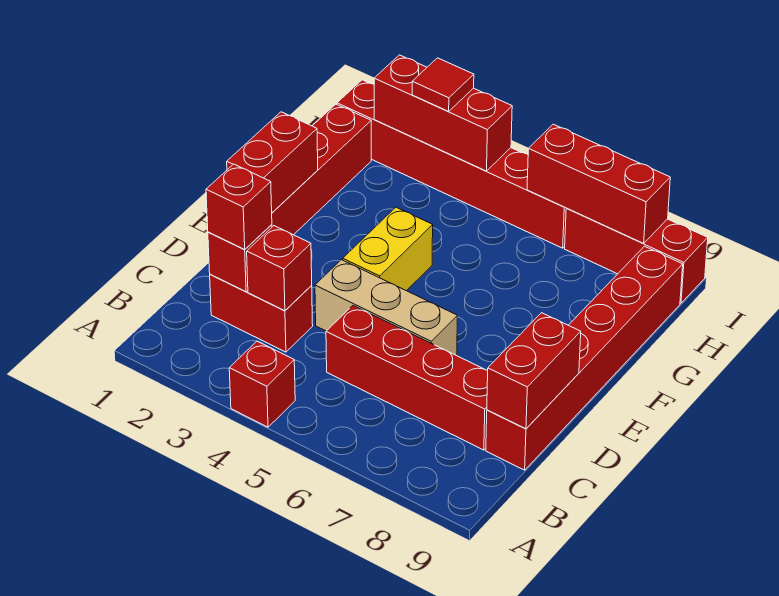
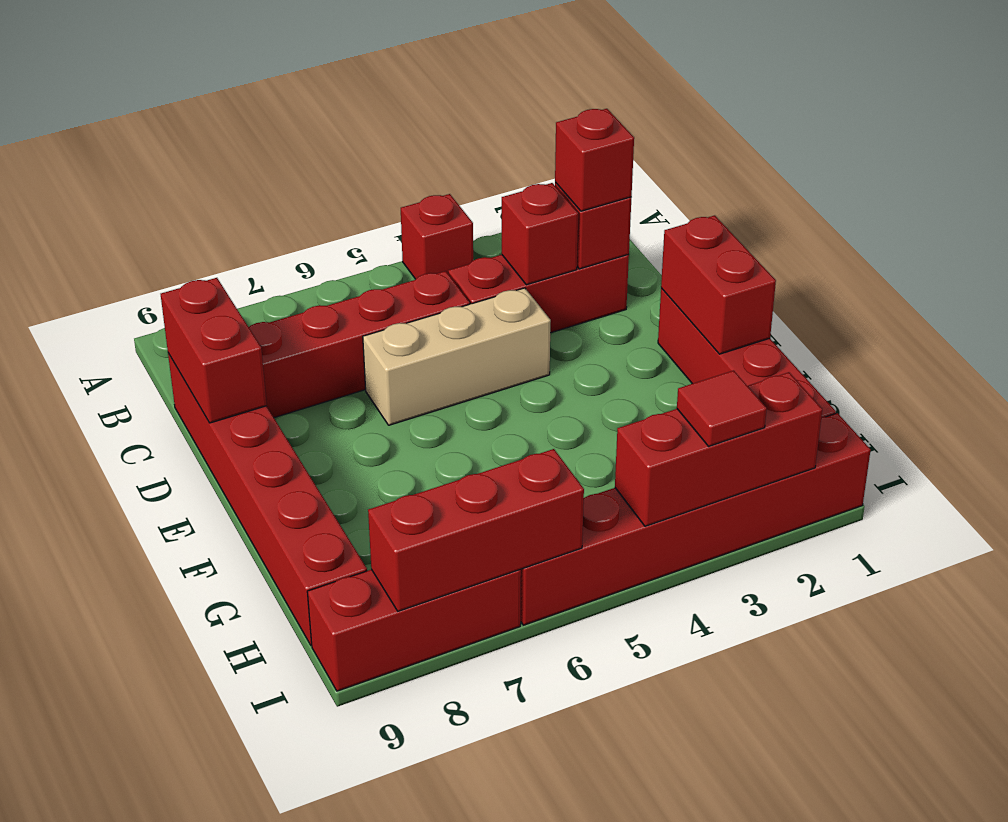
red brick C2:C3 level 1 -> red brick C2:C4 level 1
yellow brick E4:F4 level 1 -> none

